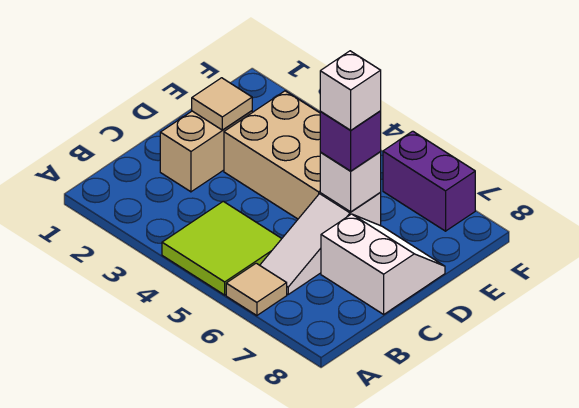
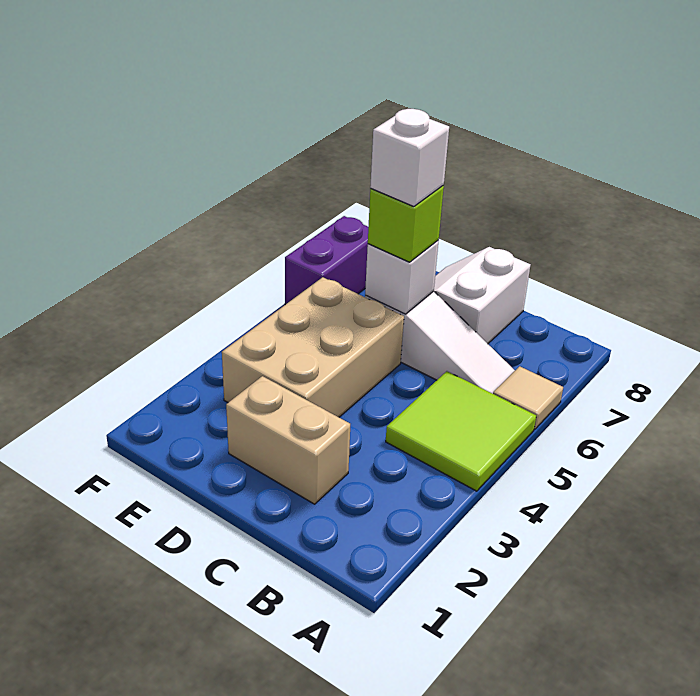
tan tile D2 level 2 -> none
purple brick D6 level 3 -> lime brick D6 level 3

